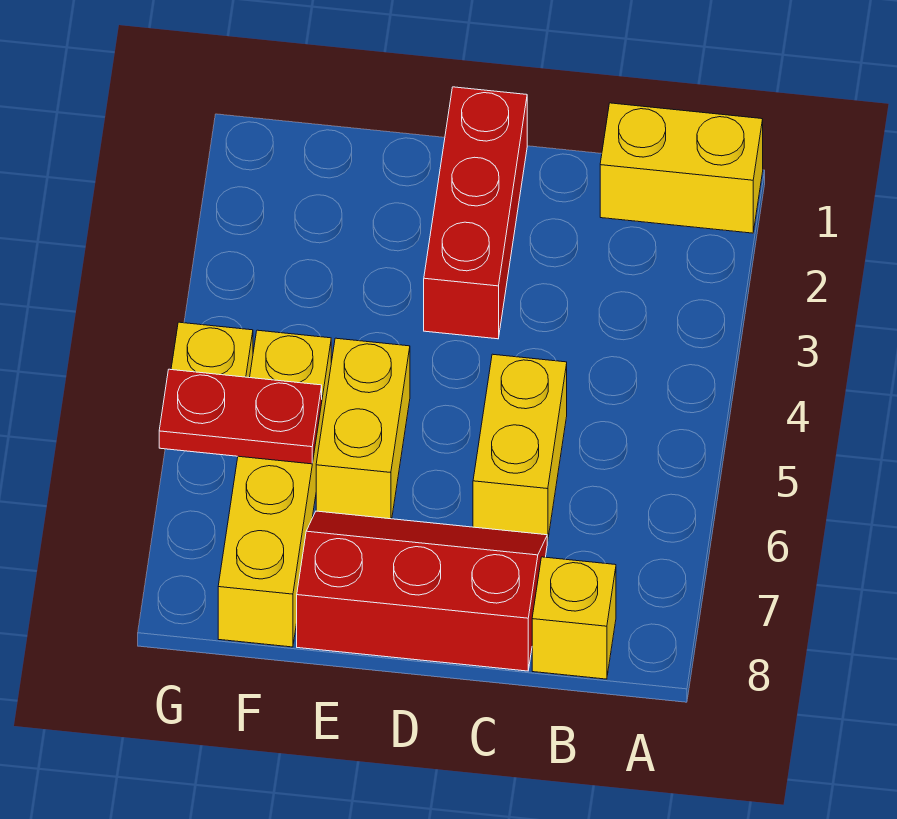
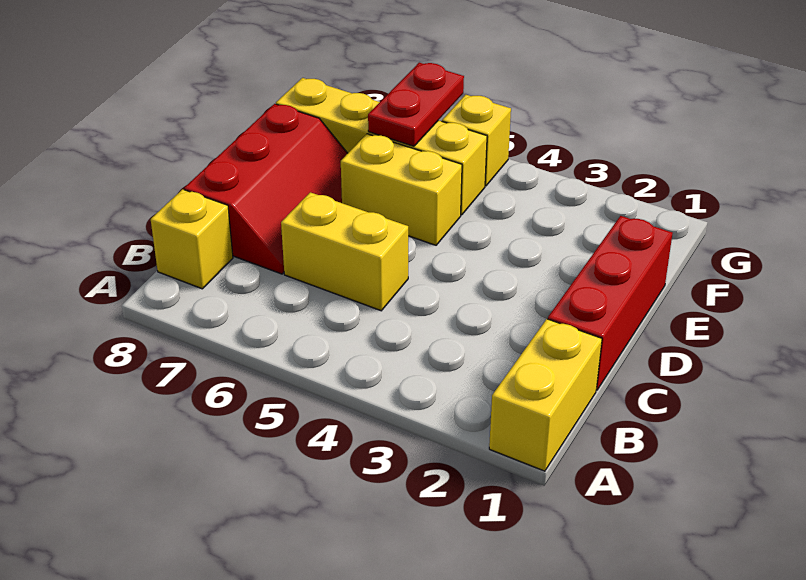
red brick D1:D3 level 1 -> red brick C1:E1 level 1

